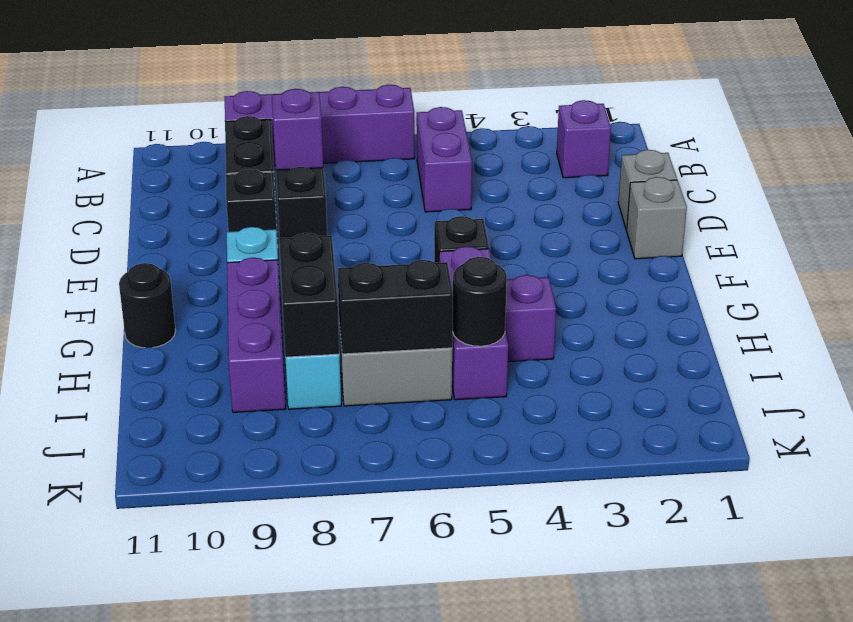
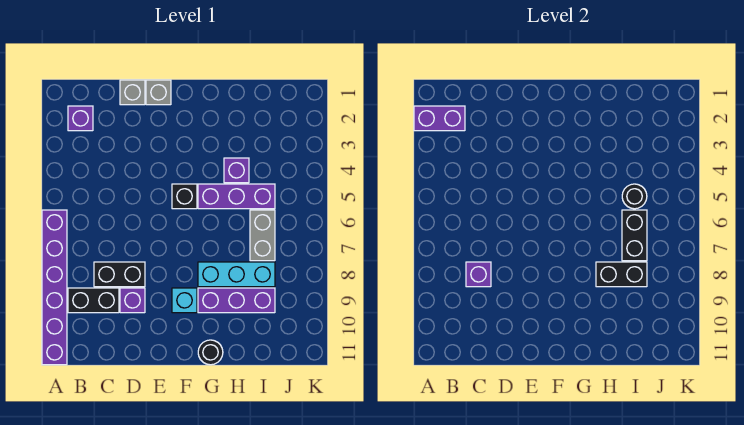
purple brick A6:A9 level 1 -> purple brick A6:A11 level 1
purple brick B5:C5 level 1 -> purple brick A2:B2 level 2
black brick D9 level 1 -> purple brick D9 level 1

